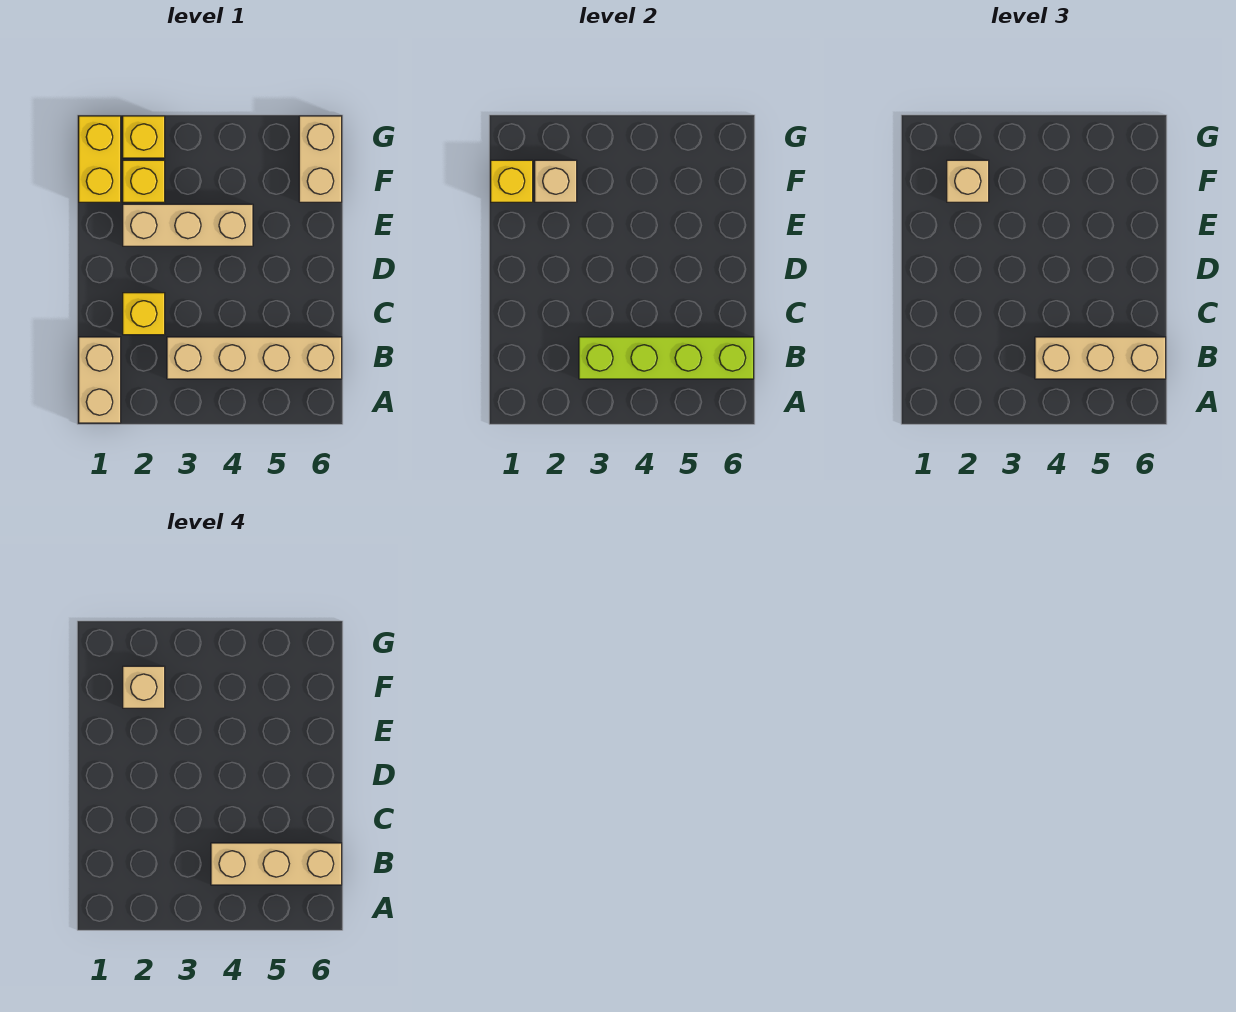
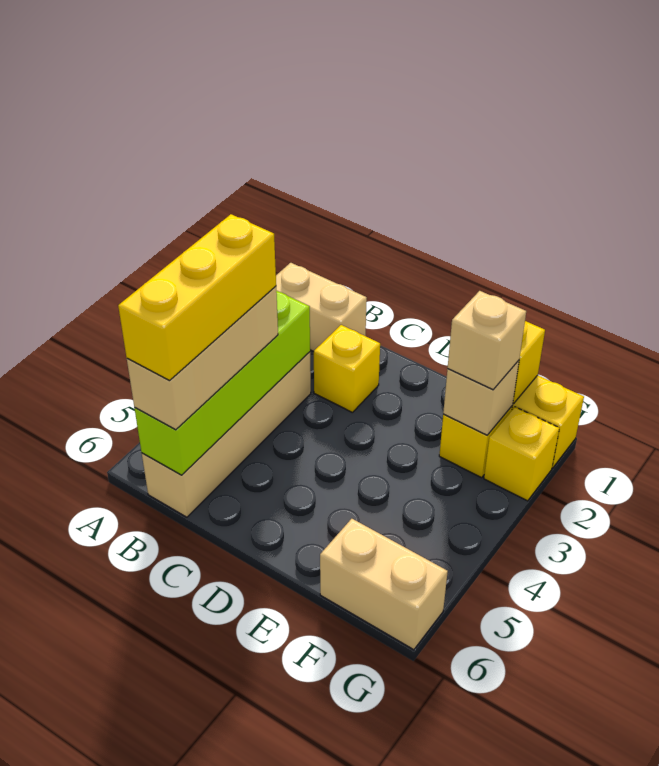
tan brick B4:B6 level 4 -> yellow brick B4:B6 level 4
tan brick E2:E4 level 1 -> none
tan brick F2 level 4 -> none

